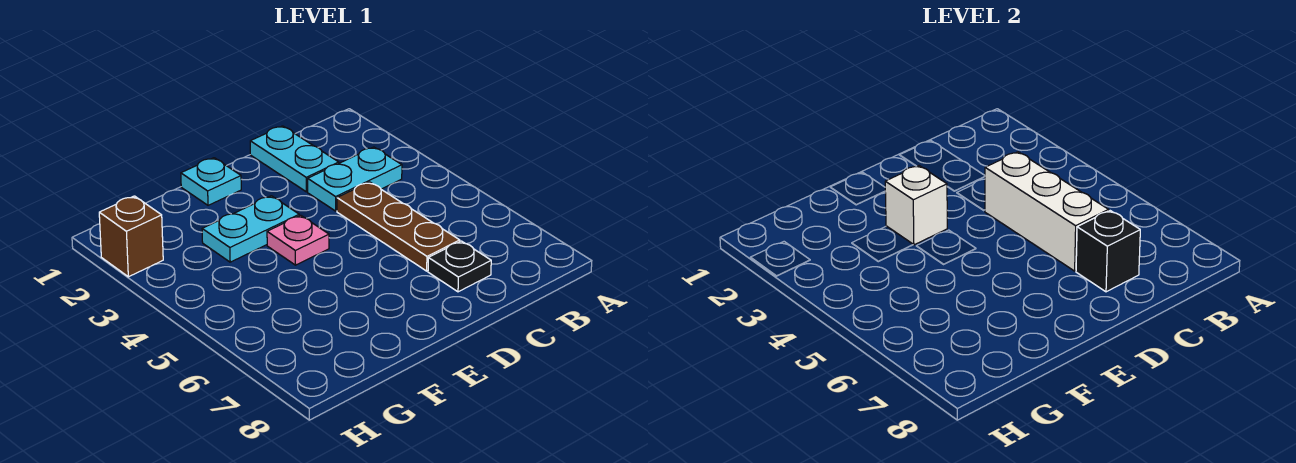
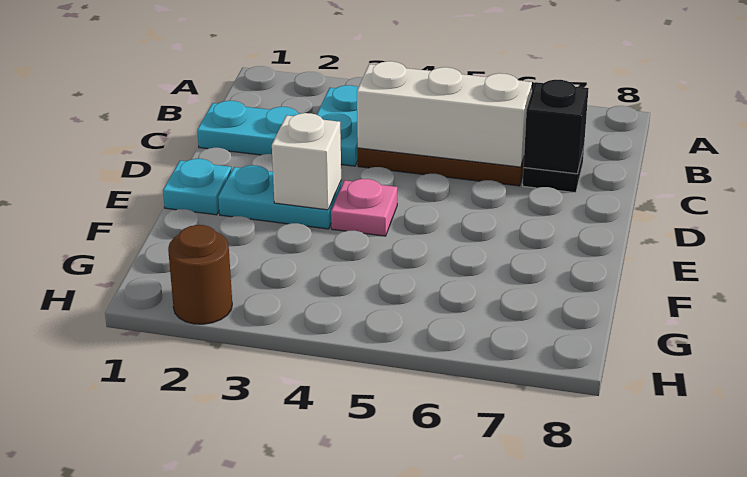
cyan plate E3:F3 level 1 -> cyan plate E2:E3 level 1
brown brick H2 level 1 -> brown round brick H2 level 1

